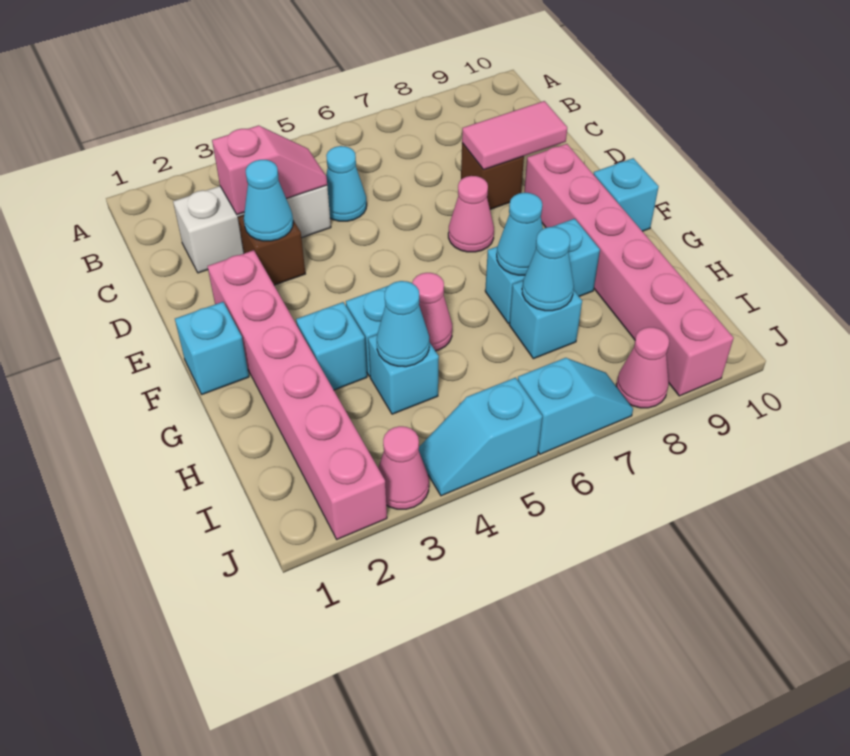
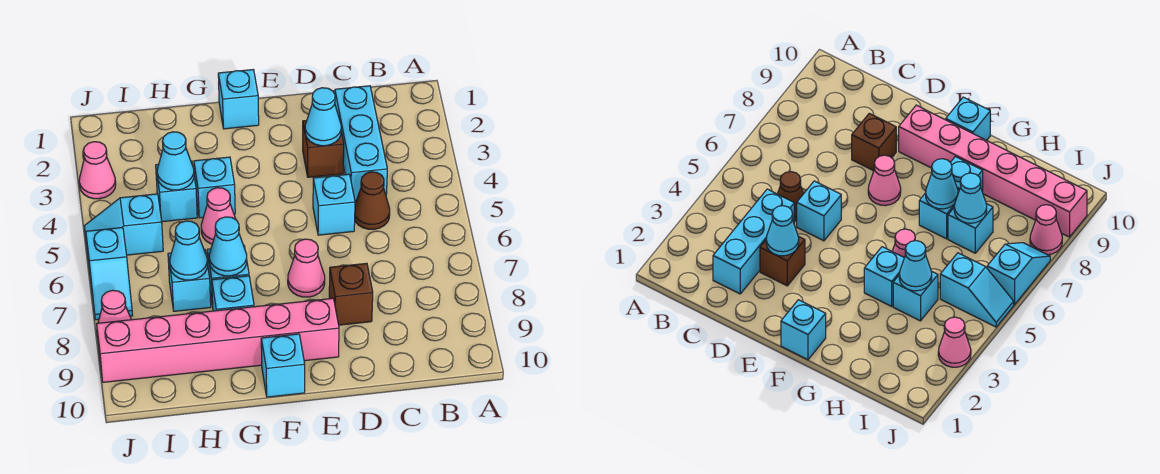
white brick C2:C4 level 1 -> cyan brick C2:C4 level 1
pink slope C3:C4 level 2 top 3 -> none
cyan cone C5 level 1 -> brown cone C5 level 1
pink tile D8:D9 level 2 -> none
pink brick E2:J2 level 1 -> none
cyan brick G3 level 1 -> cyan brick D5 level 1
cyan slope J4:J5 level 1 top 5 -> cyan slope I5:J5 level 1 top I

